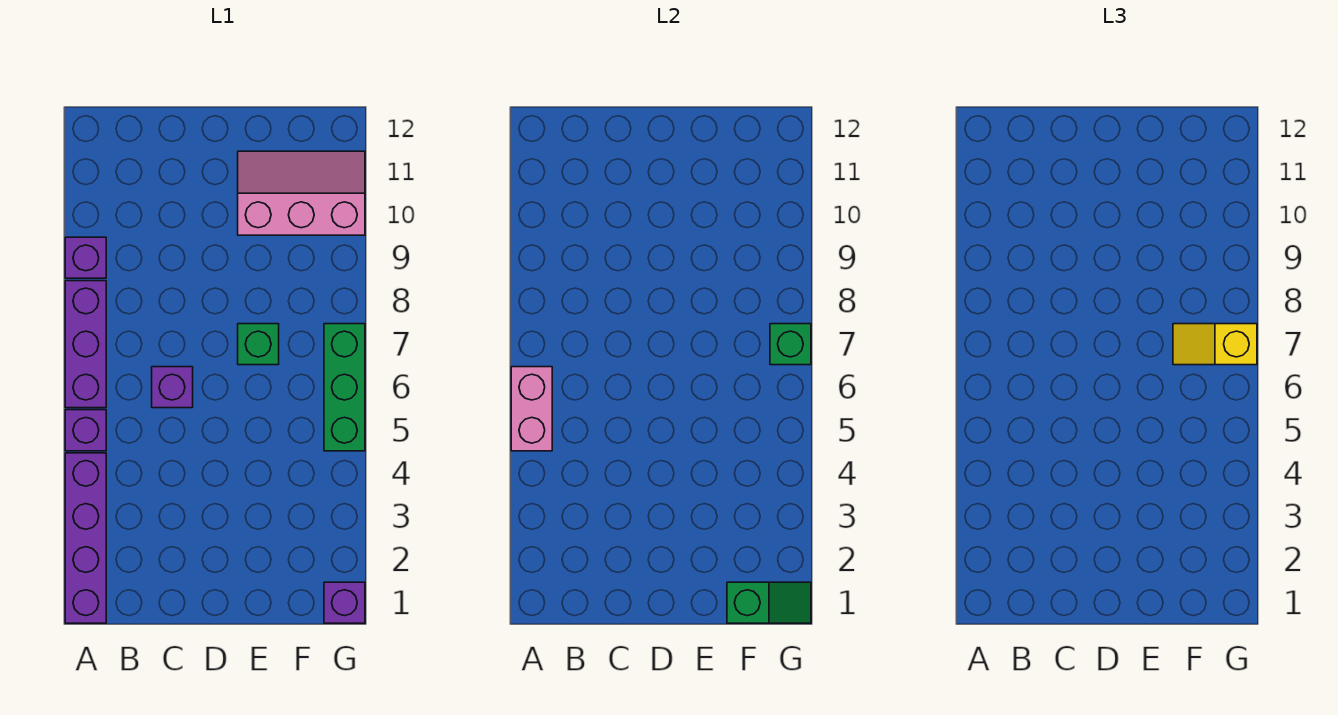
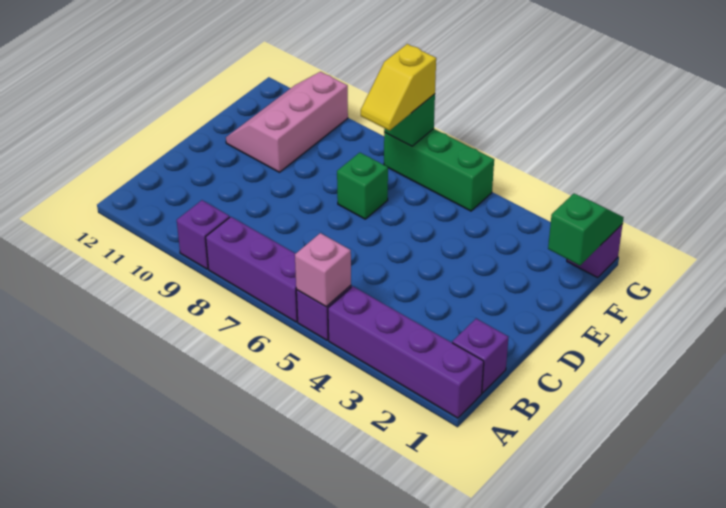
pink brick A5:A6 level 2 -> pink brick A5 level 2
purple brick C6 level 1 -> purple brick B1 level 1

